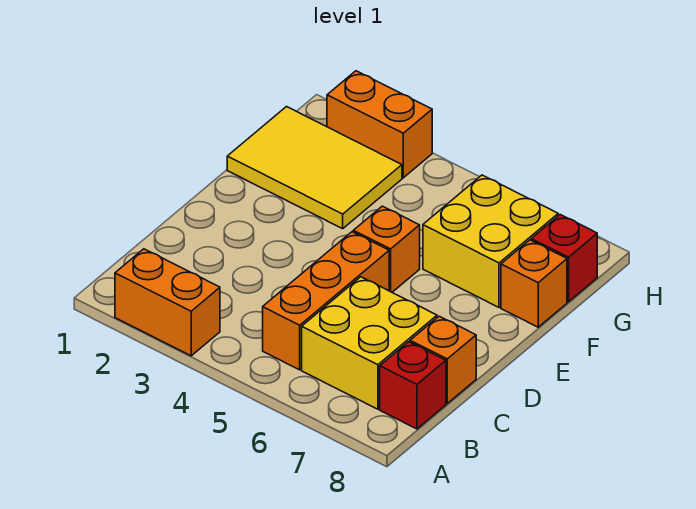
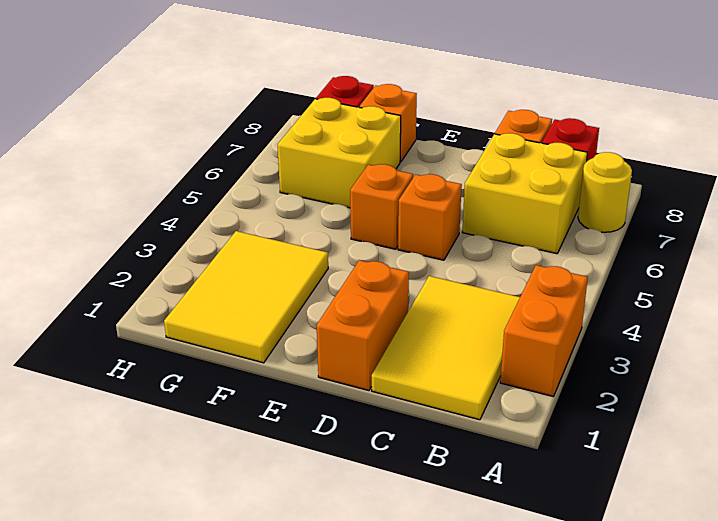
none -> yellow round brick A7 level 1
none -> yellow tile B1:C3 level 1
orange brick B5:D5 level 1 -> orange brick D5 level 1
orange brick H2:H3 level 1 -> orange brick D1:D2 level 1

